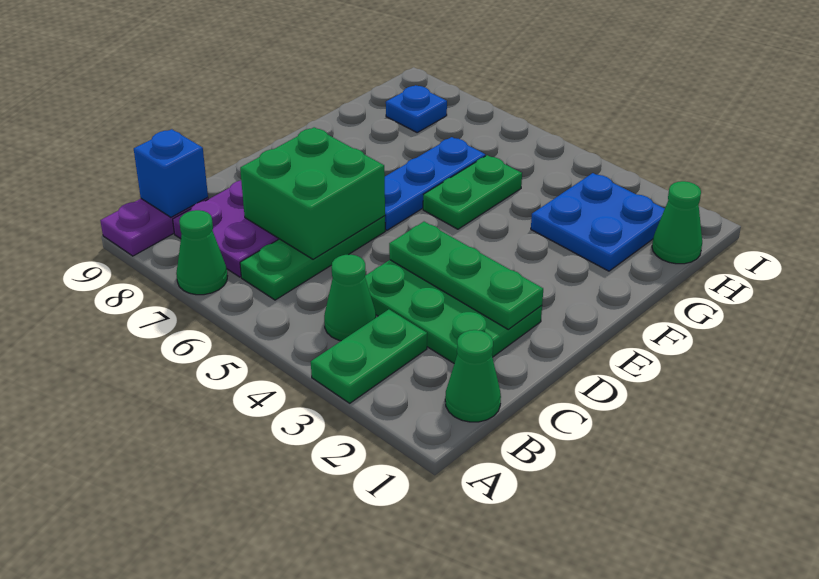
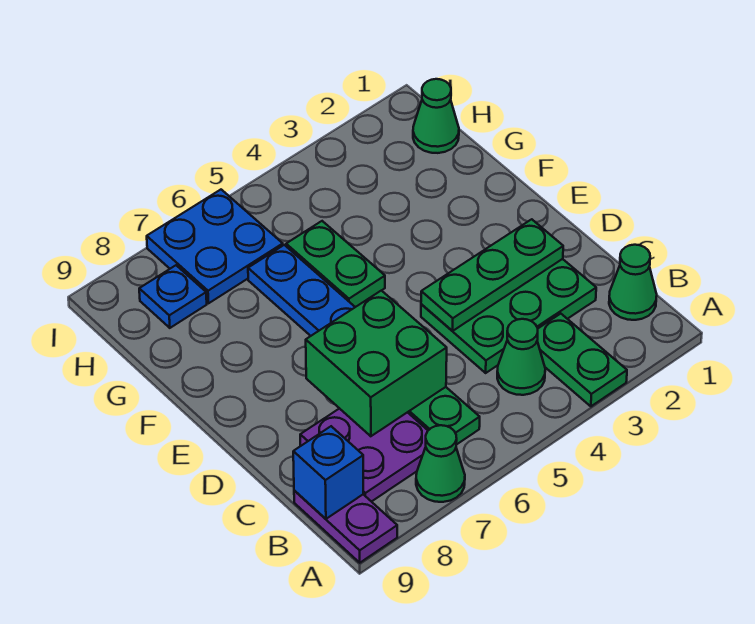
blue plate G2:H3 level 1 -> blue plate H6:I7 level 1

